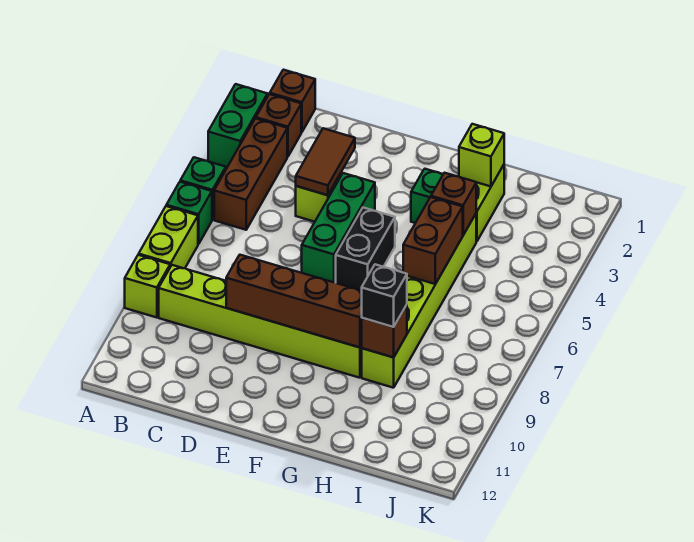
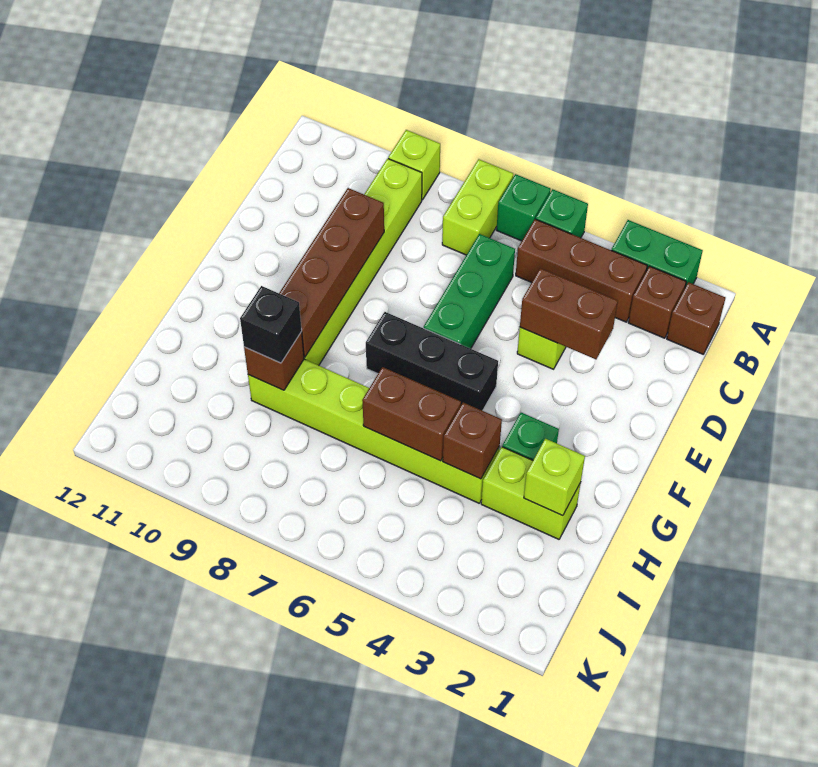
lime brick A7:A8 level 1 -> lime brick A7:B7 level 1
brown tile D3:D4 level 2 -> brown brick D3:D4 level 2
green brick E4:E6 level 1 -> green brick C6:E6 level 1
black brick F5:F6 level 1 -> black brick F5:F7 level 1

